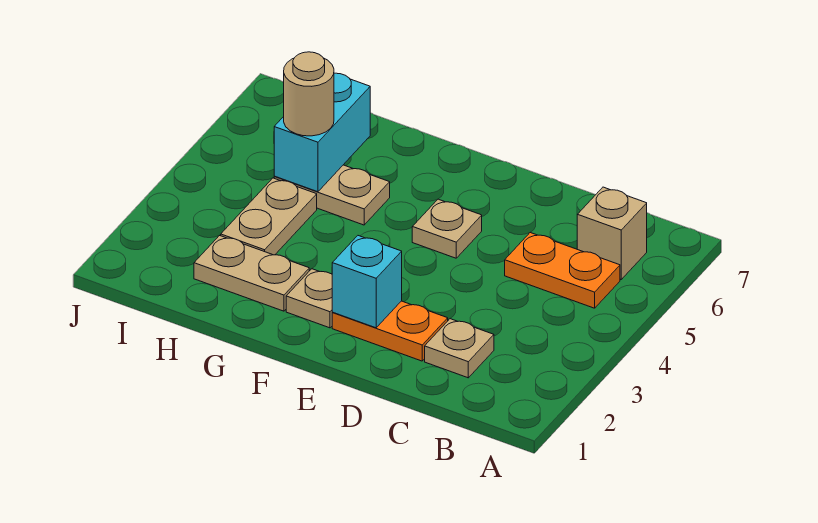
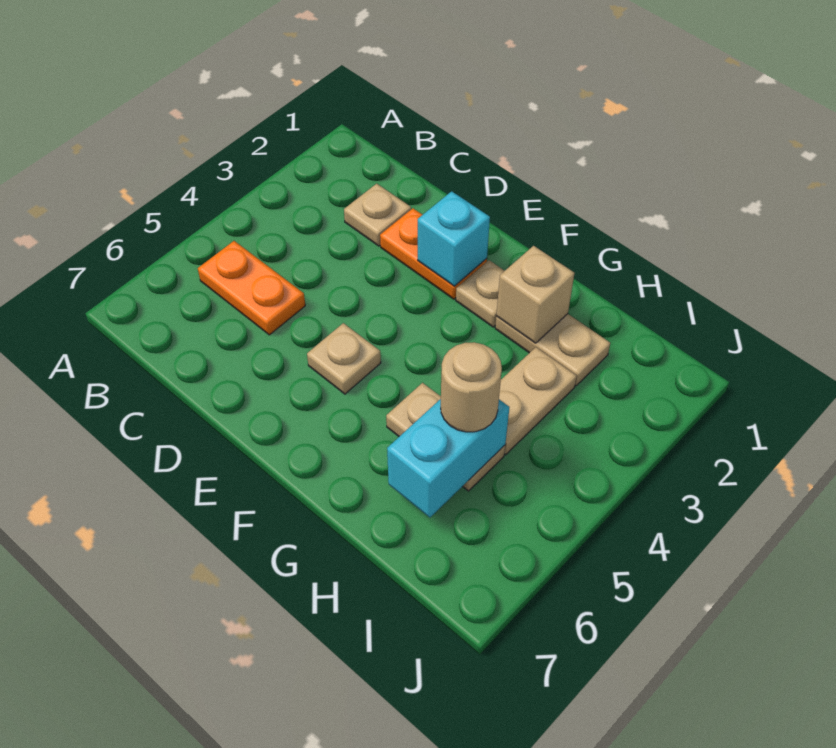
tan brick B6 level 1 -> tan brick G2 level 2

